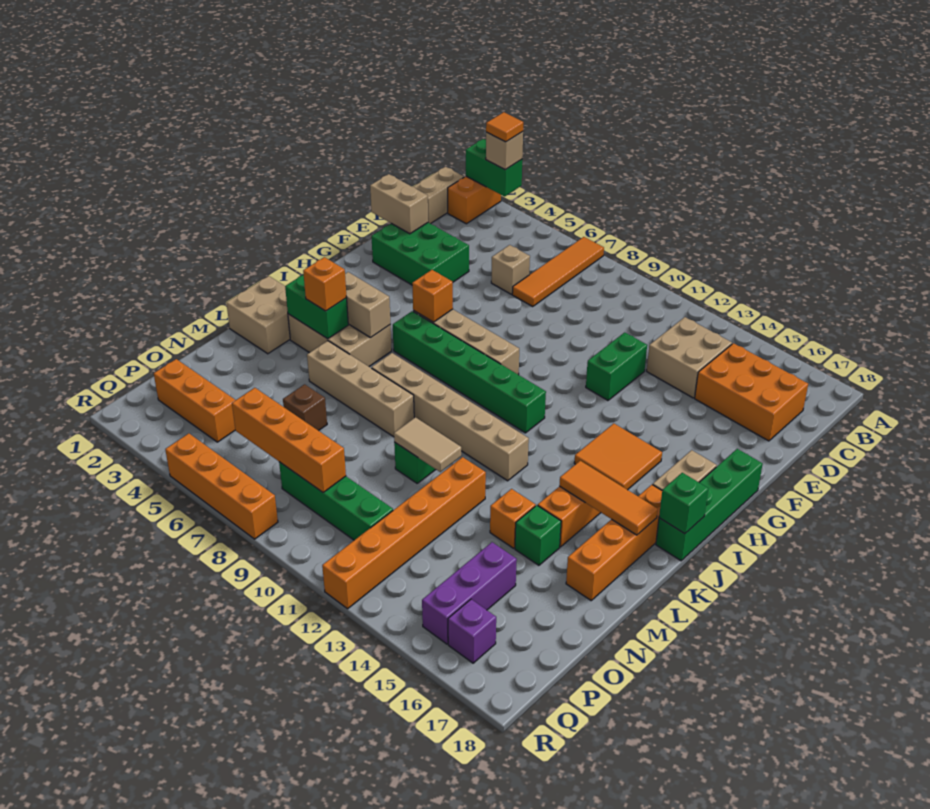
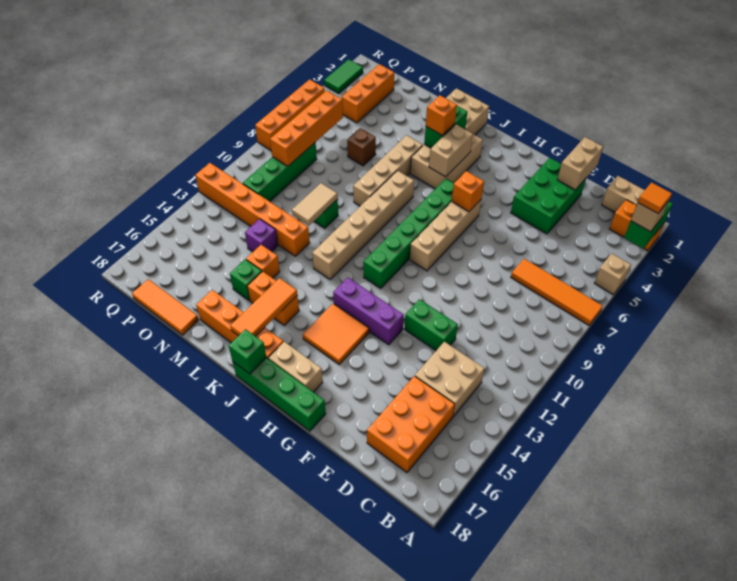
tan brick D6 level 1 -> tan brick A5 level 1
none -> orange tile N18:P18 level 1
purple brick O15:Q15 level 1 -> purple brick G13:I13 level 1
purple brick Q16 level 1 -> purple brick N13 level 1
none -> green tile R2:R3 level 1

